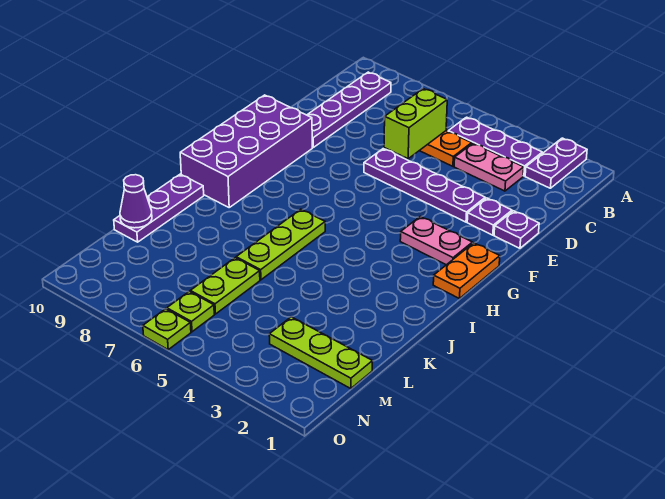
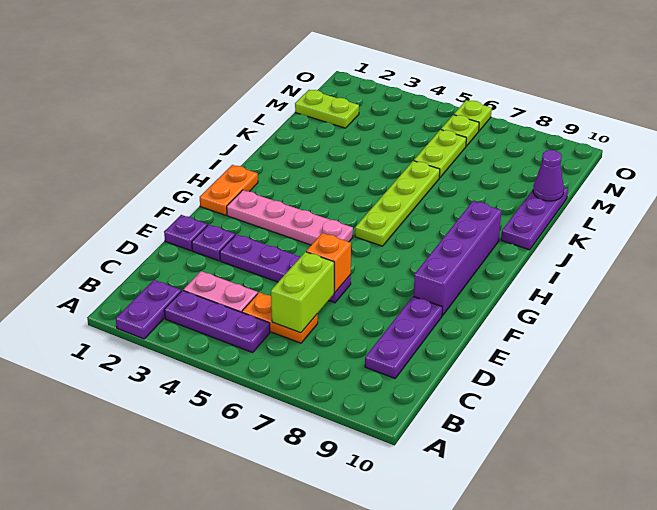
purple plate B9:E9 level 1 -> purple plate C9:E9 level 1
none -> orange brick E6 level 2
purple brick F9:I10 level 1 -> purple brick F9:I9 level 1
pink plate G2:G3 level 1 -> pink plate G2:G5 level 1
lime plate I6:K6 level 1 -> lime plate H6:K6 level 1
lime plate M1:M3 level 1 -> lime plate M1:M2 level 1

